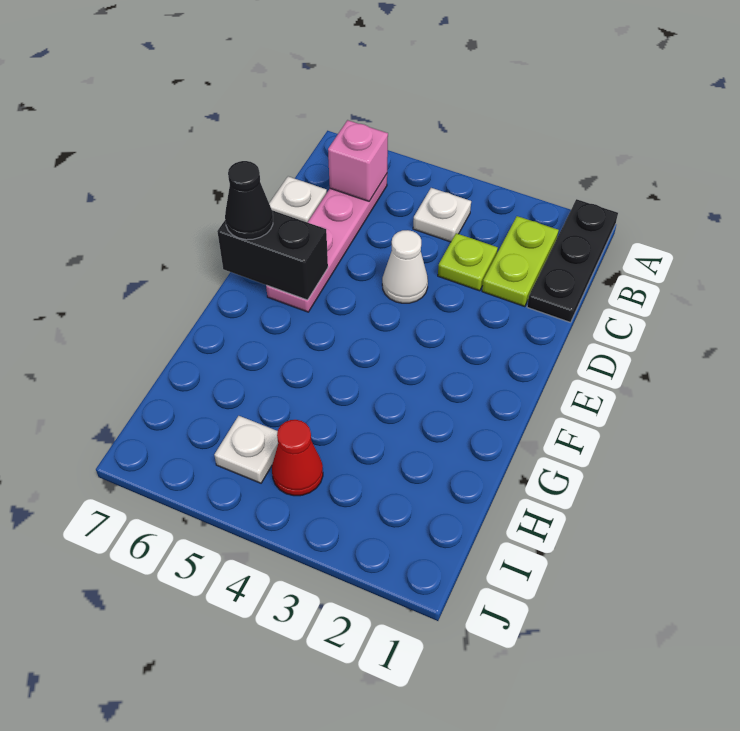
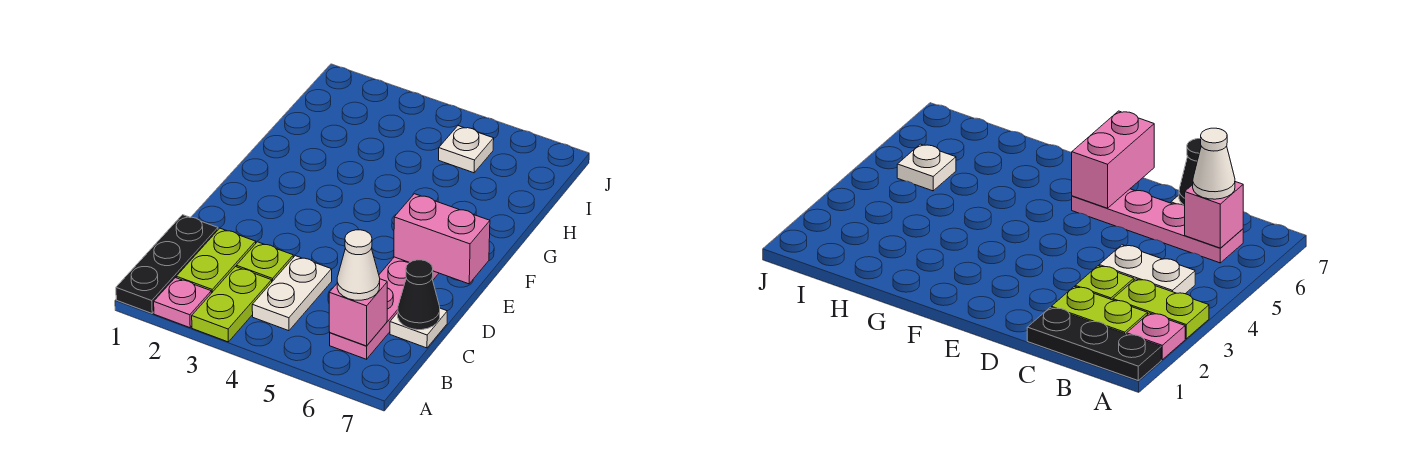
none -> pink plate A2 level 1
none -> lime plate A3:B3 level 1
white plate B4 level 1 -> white plate B4:C4 level 1
white cone D4 level 1 -> white cone B6 level 3
black brick E6:E7 level 2 -> pink brick E6:E7 level 2
black cone E7 level 3 -> black cone C7 level 2
red cone I4 level 1 -> none

